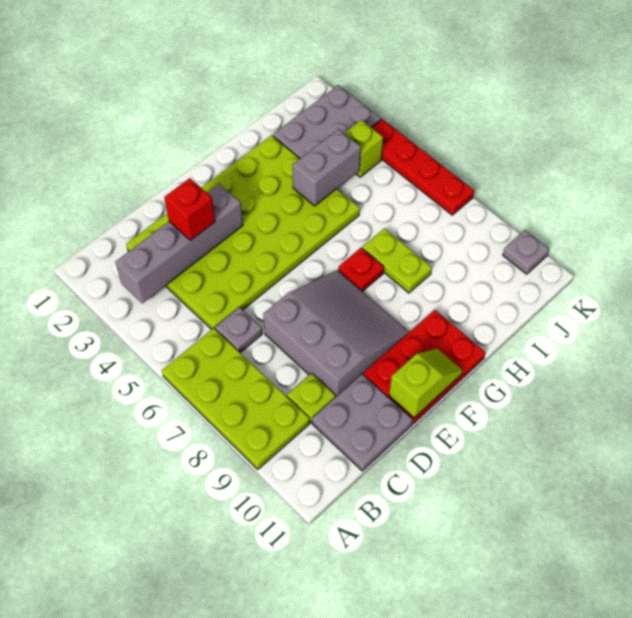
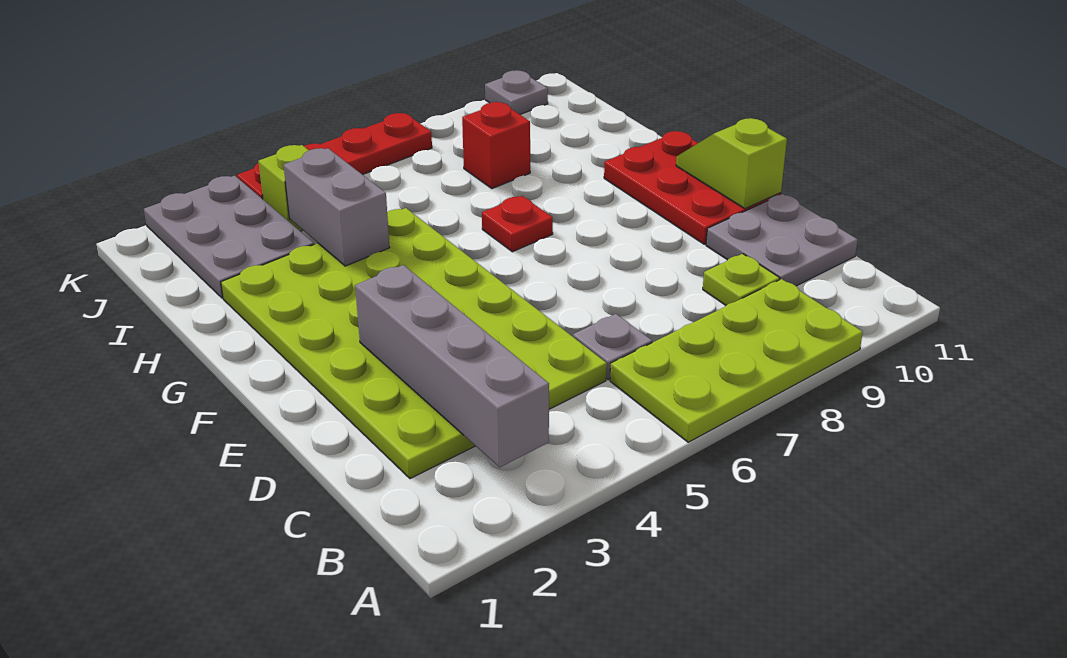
red brick D3 level 3 -> red brick I8 level 1
grey slope D7:F9 level 1 top D -> none
lime plate H7:H8 level 1 -> none

